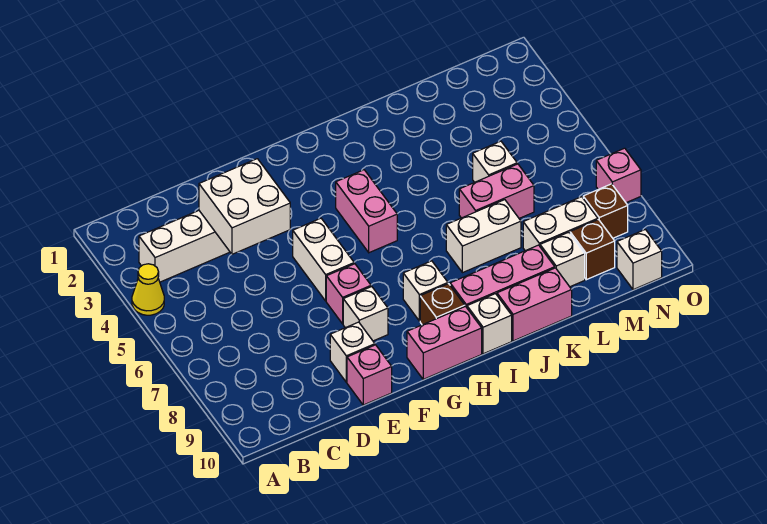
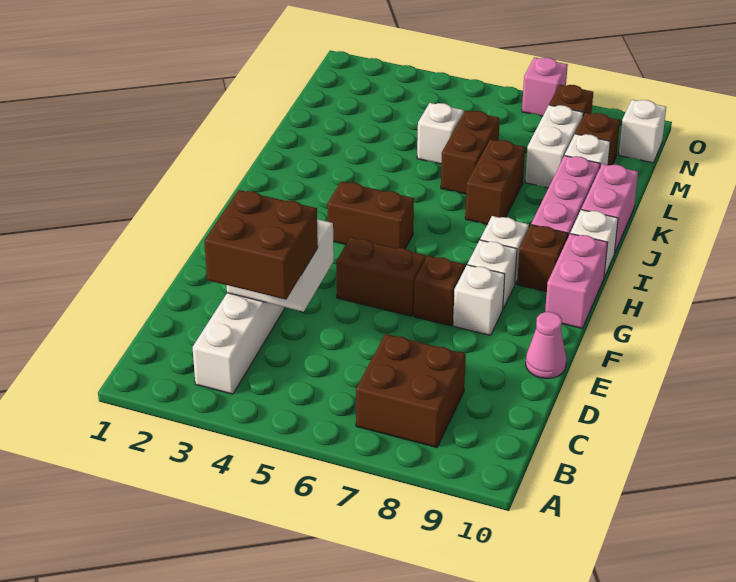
yellow cone A4 level 1 -> none
none -> brown brick B7:C8 level 1
none -> brown brick C3:D4 level 3
white brick E9 level 1 -> white brick G8 level 1
pink brick E10 level 1 -> pink cone E10 level 1
white brick F5:F6 level 1 -> brown brick F5:F6 level 1
pink brick F7 level 1 -> brown brick F7 level 1
pink brick H4:H5 level 1 -> brown brick H4:H5 level 1
white brick J7:K7 level 1 -> brown brick J7:K7 level 1
pink brick K6:L6 level 1 -> brown brick K6:L6 level 1

